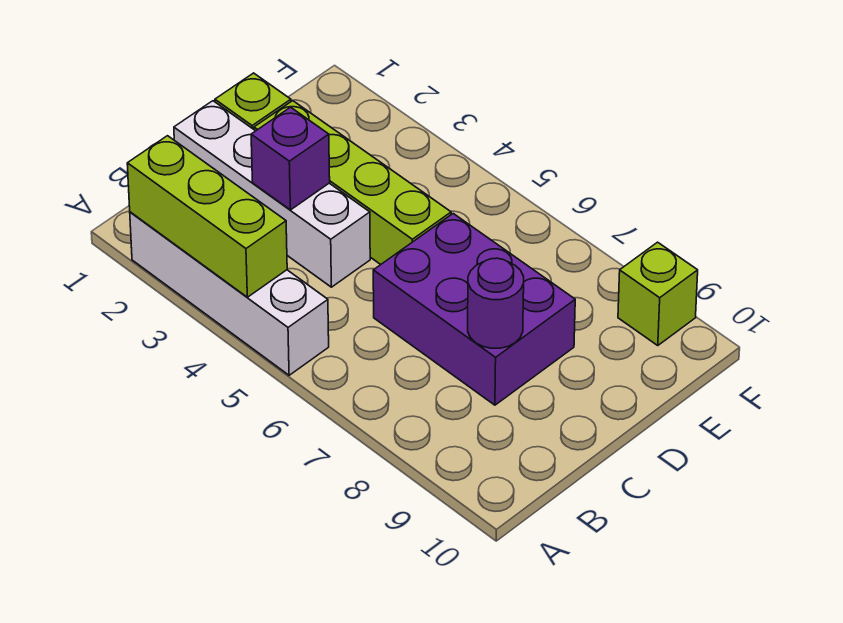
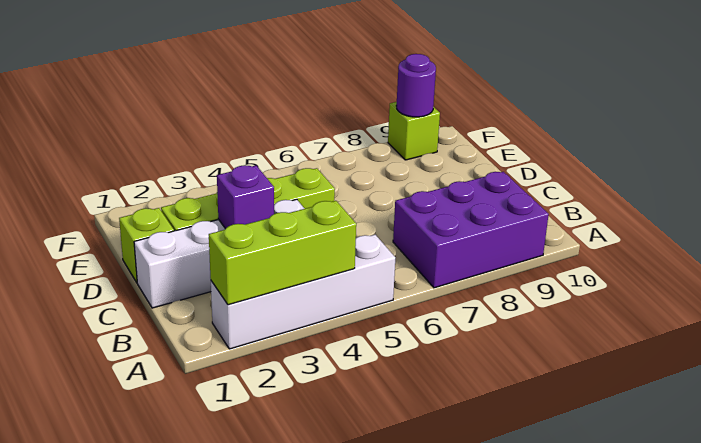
purple brick C6:D8 level 1 -> purple brick A7:B9 level 1
purple round brick C8 level 2 -> purple round brick F9 level 2

